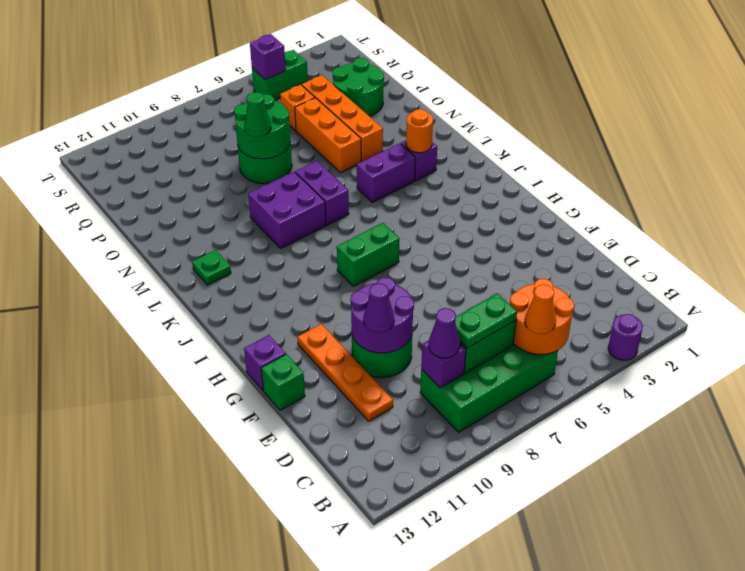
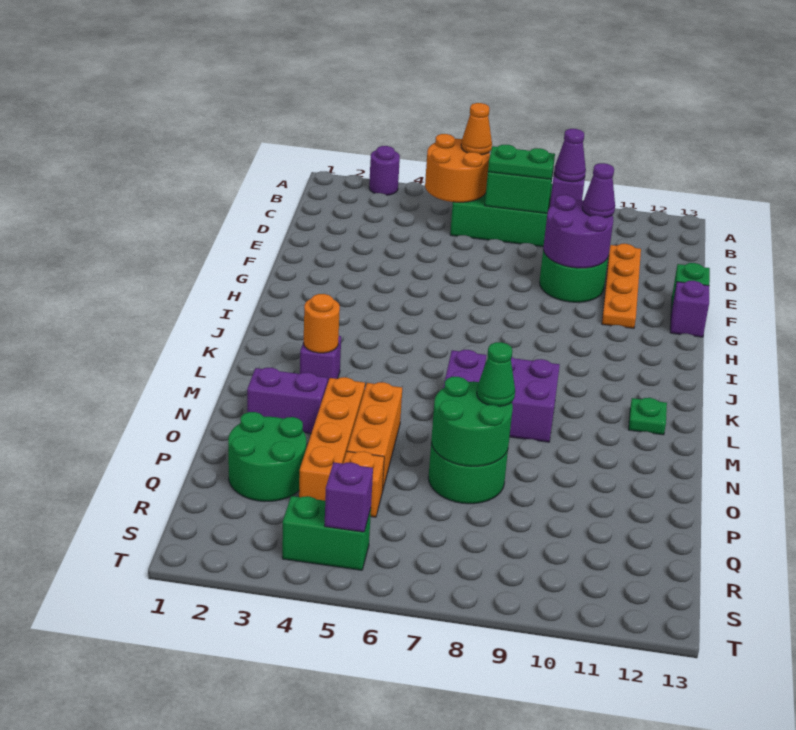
green brick I7:I8 level 1 -> none
purple brick L4:L5 level 1 -> purple brick N2:N3 level 1

